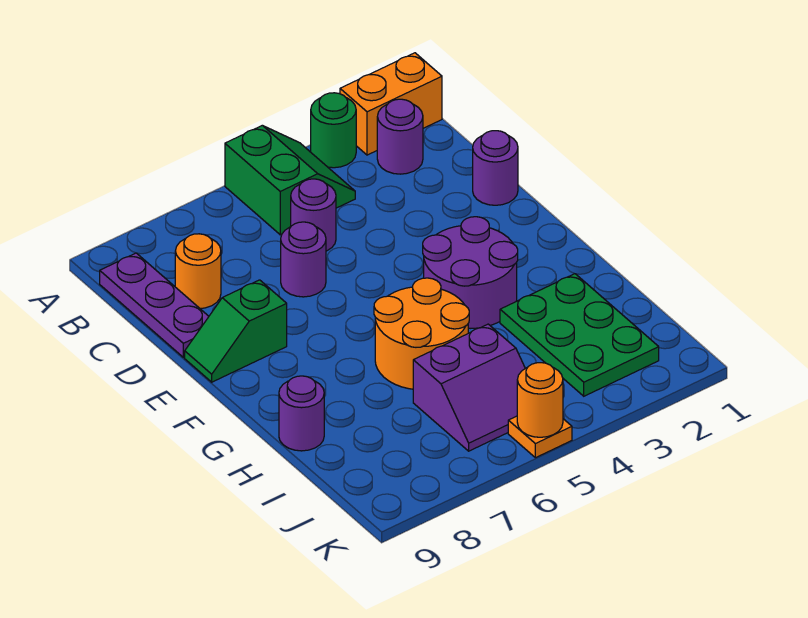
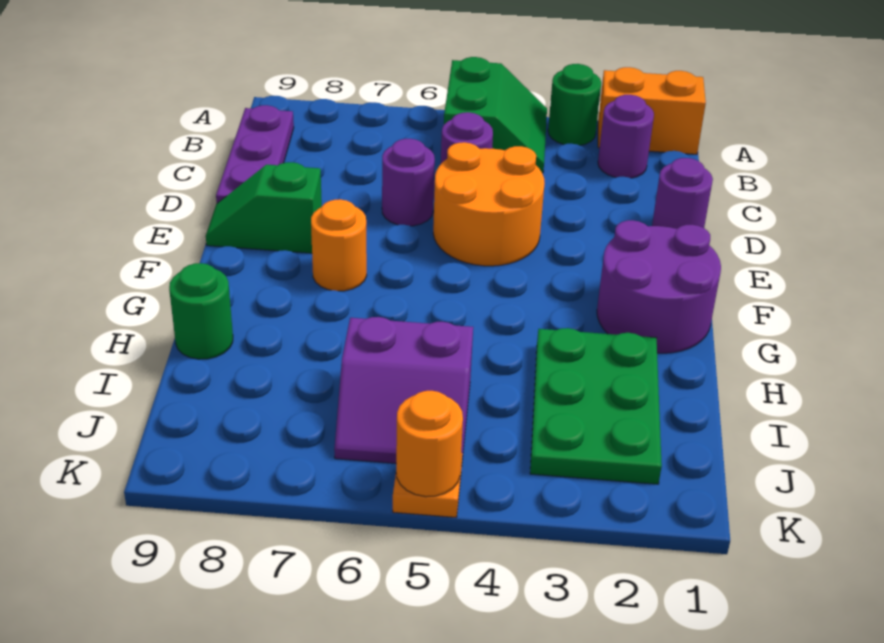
orange round brick C8 level 1 -> orange round brick F7 level 1
purple round brick F3:G4 level 1 -> purple round brick F1:G2 level 1
orange round brick G5:H6 level 1 -> orange round brick D4:E5 level 1
purple round brick H9 level 1 -> green round brick H9 level 1

